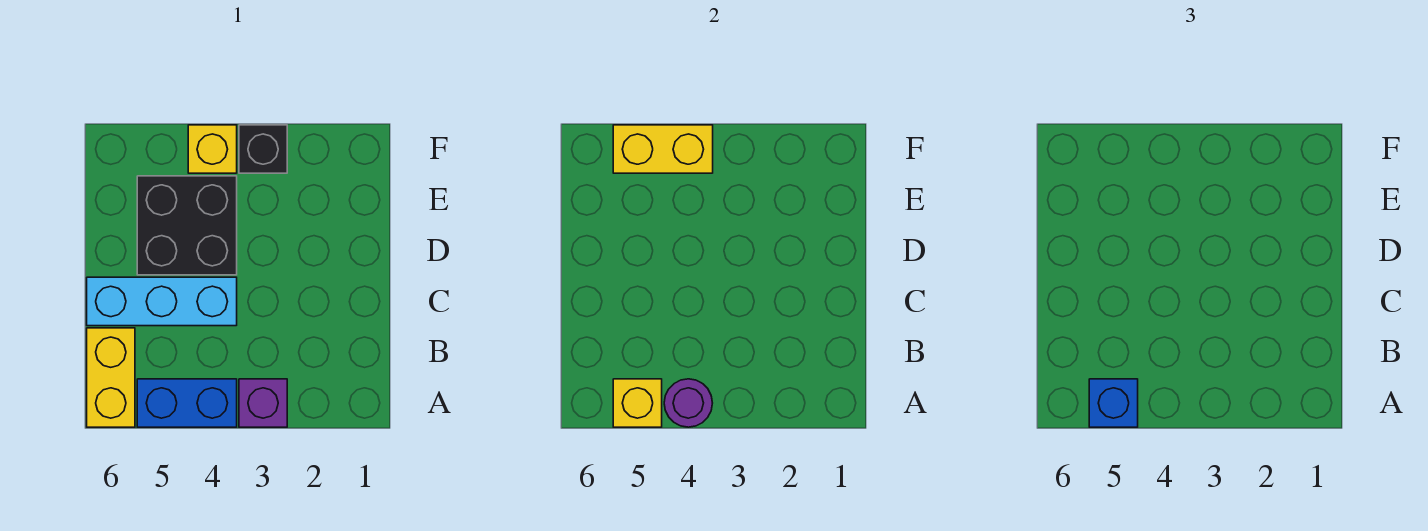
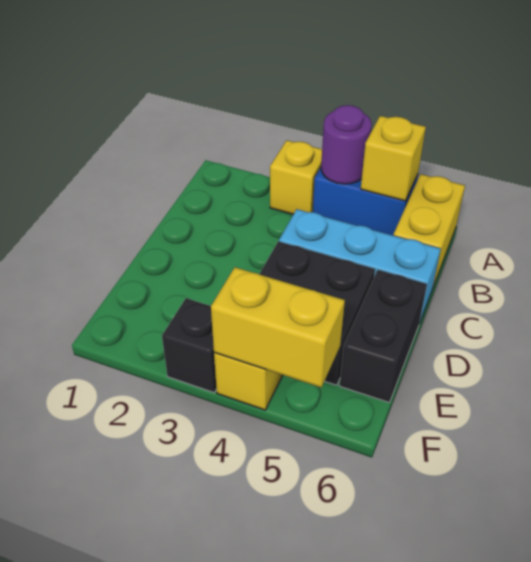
purple brick A3 level 1 -> yellow brick A3 level 1
blue brick A5 level 3 -> none
none -> black brick D6:E6 level 1

